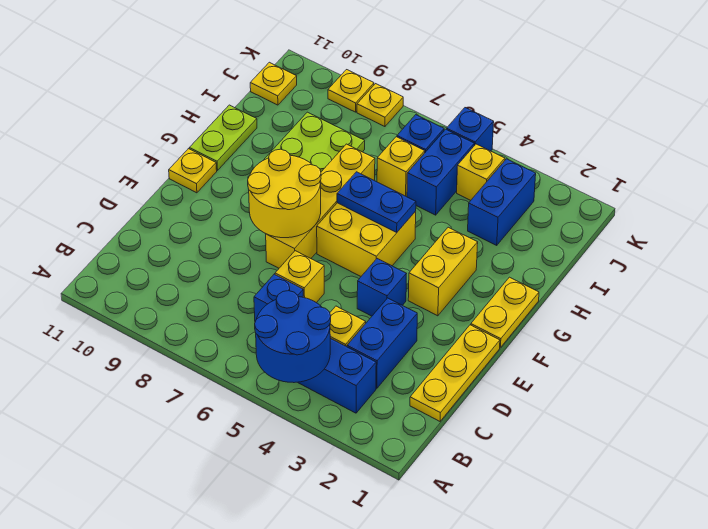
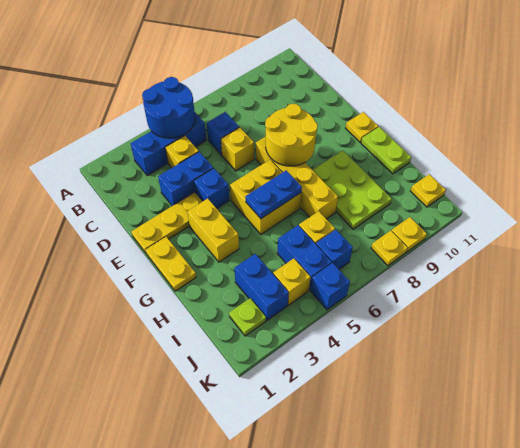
yellow plate C1:E1 level 1 -> yellow plate E1:E3 level 1
blue brick C3:D3 level 1 -> blue brick D3:D4 level 1
none -> lime plate J2 level 1

